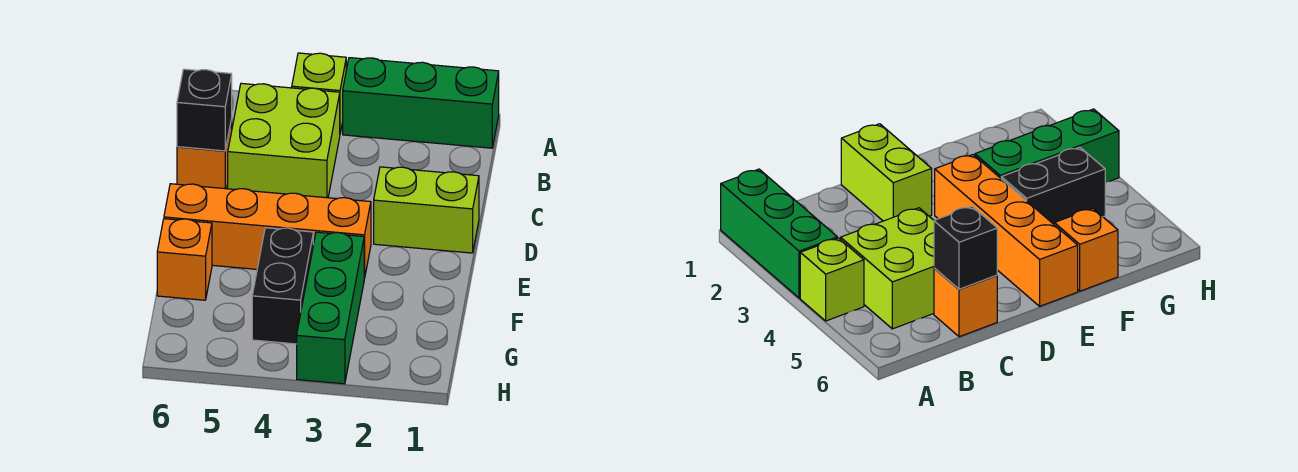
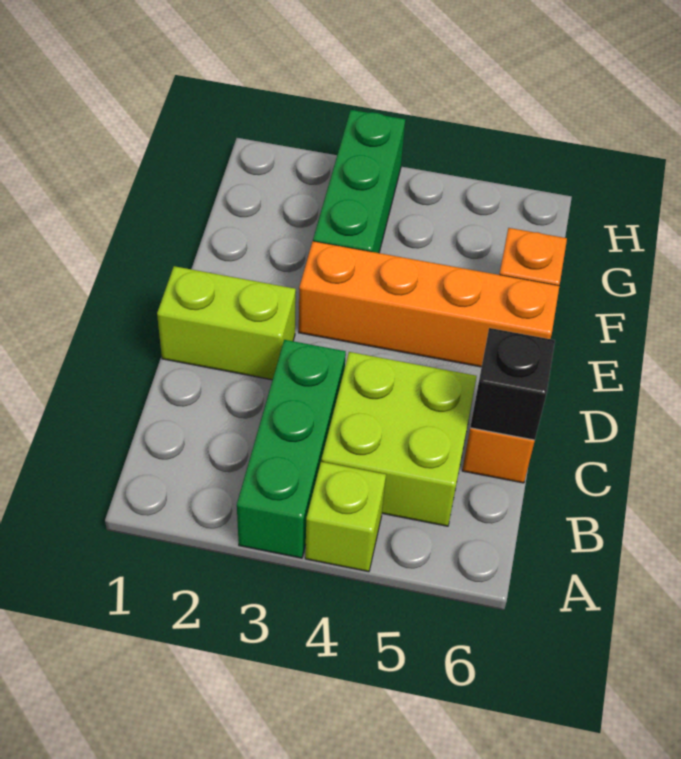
green brick A1:A3 level 1 -> green brick A3:C3 level 1
black brick F4:G4 level 1 -> none

